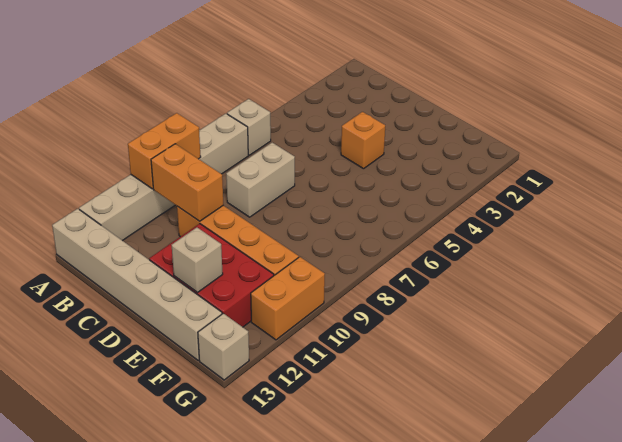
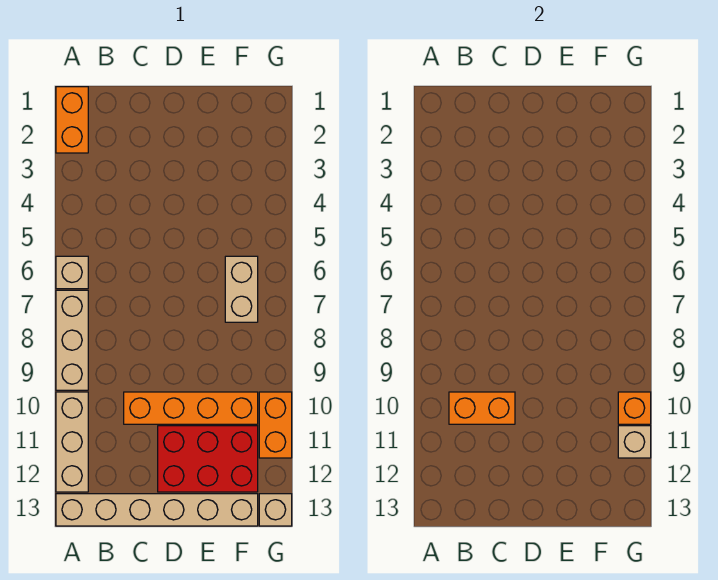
orange brick A9:A10 level 2 -> orange brick A1:A2 level 1
tan brick C7:C8 level 1 -> tan brick F6:F7 level 1
orange brick D4 level 1 -> orange brick G10 level 2
tan brick E12 level 2 -> tan brick G11 level 2

